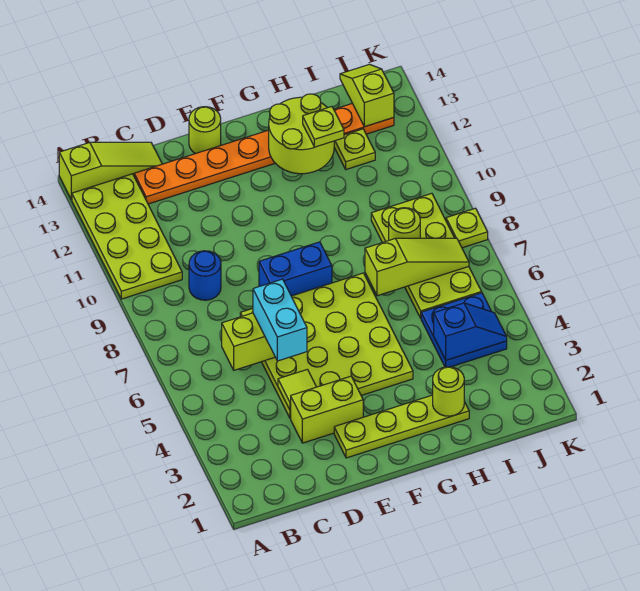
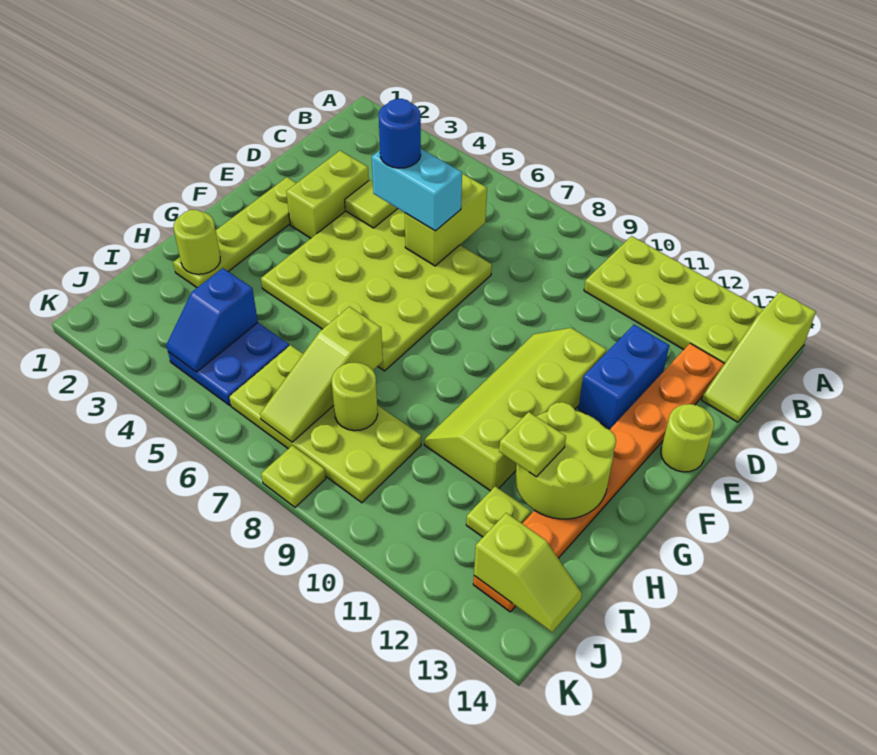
blue round brick C9 level 1 -> blue round brick D5 level 4
blue brick E8:F8 level 1 -> blue brick D12:E12 level 1
none -> lime slope E10:H11 level 1 top 11

